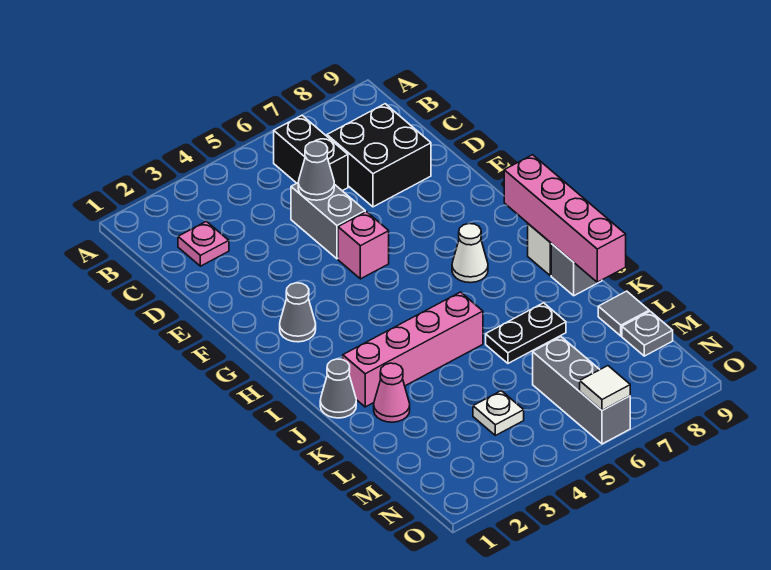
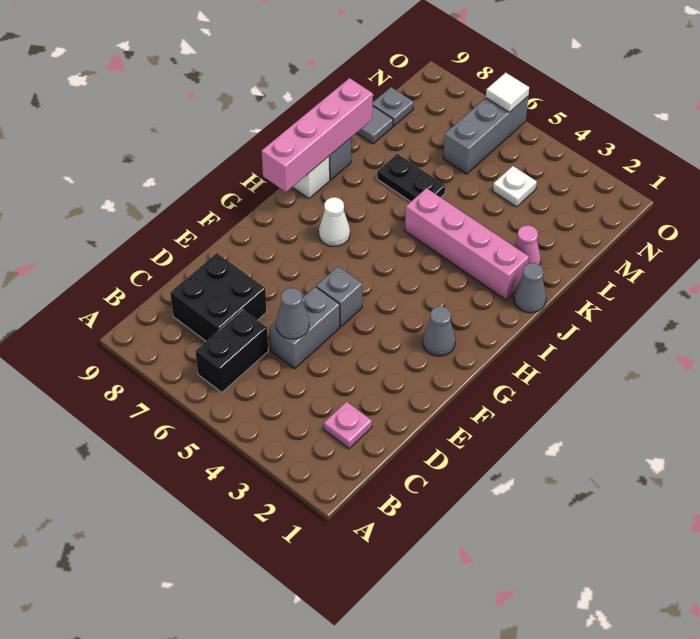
pink brick F5 level 1 -> grey brick F5 level 1

